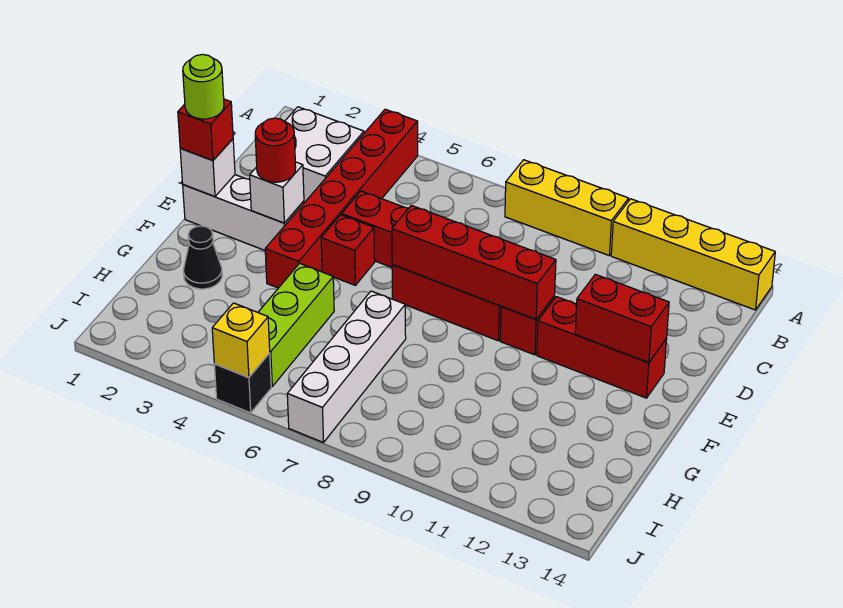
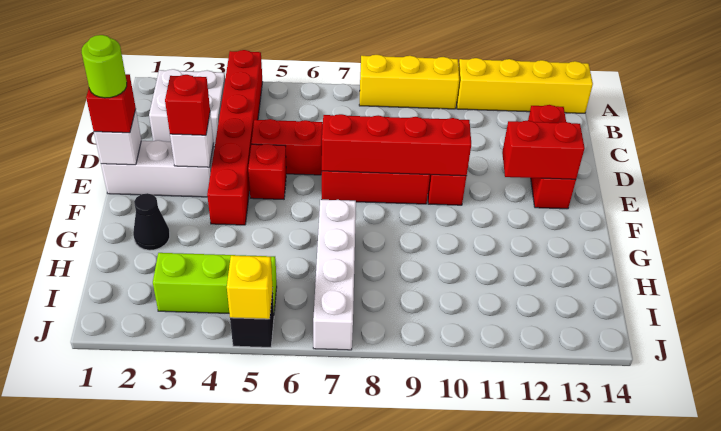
red round brick E3 level 3 -> red brick E3 level 3
red brick E11:E13 level 1 -> red brick C13:E13 level 1
lime brick G5:I5 level 1 -> lime brick I3:I5 level 1

